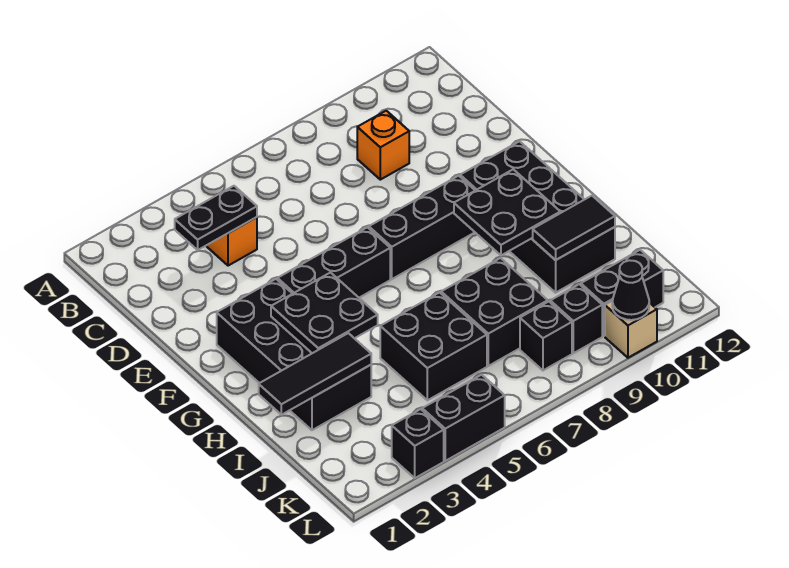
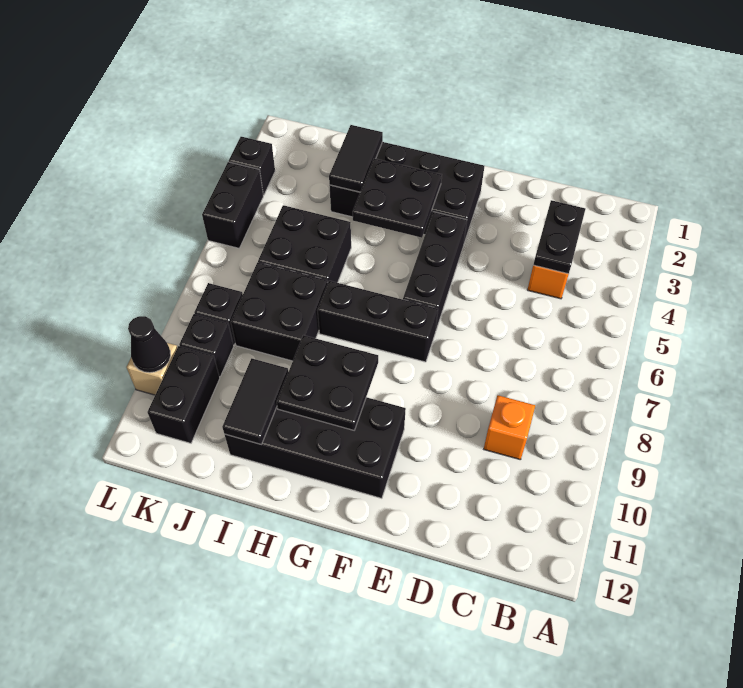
black brick F7:F9 level 1 -> black brick F7:H7 level 1
black tile I1:I3 level 2 -> black tile I2:I3 level 2

